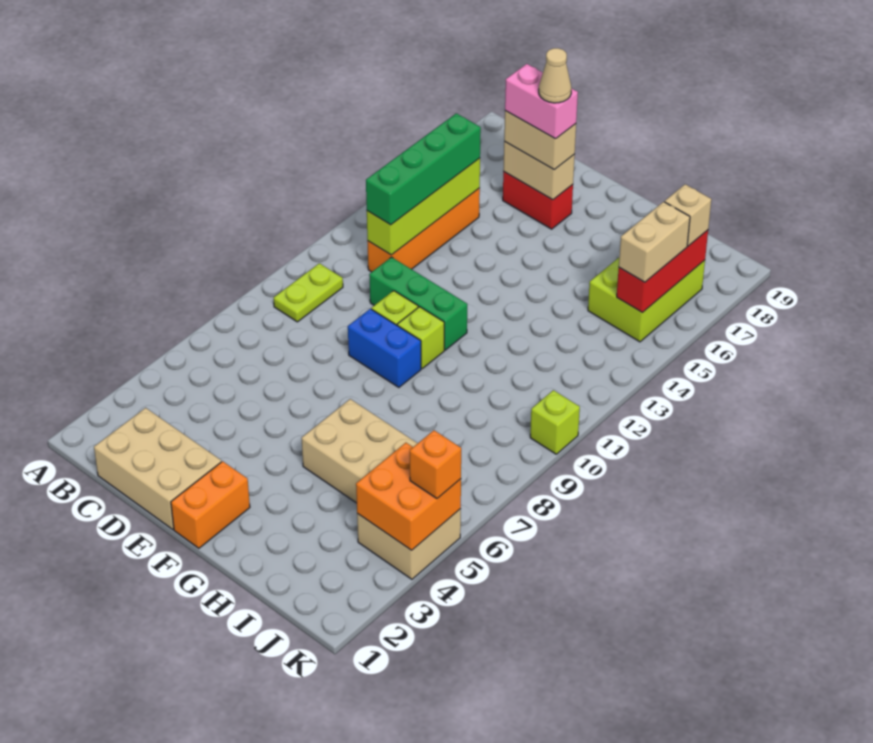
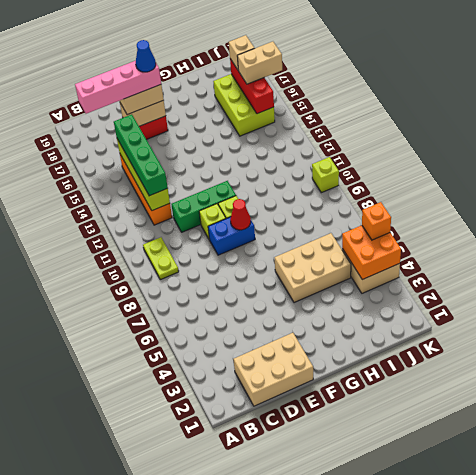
pink brick D17:E17 level 4 -> pink brick B17:E17 level 4
tan cone E17 level 5 -> blue cone E17 level 5
orange brick F1:F2 level 1 -> none
none -> red cone F9 level 2
tan brick J15:J16 level 3 -> tan brick J16:K16 level 3

